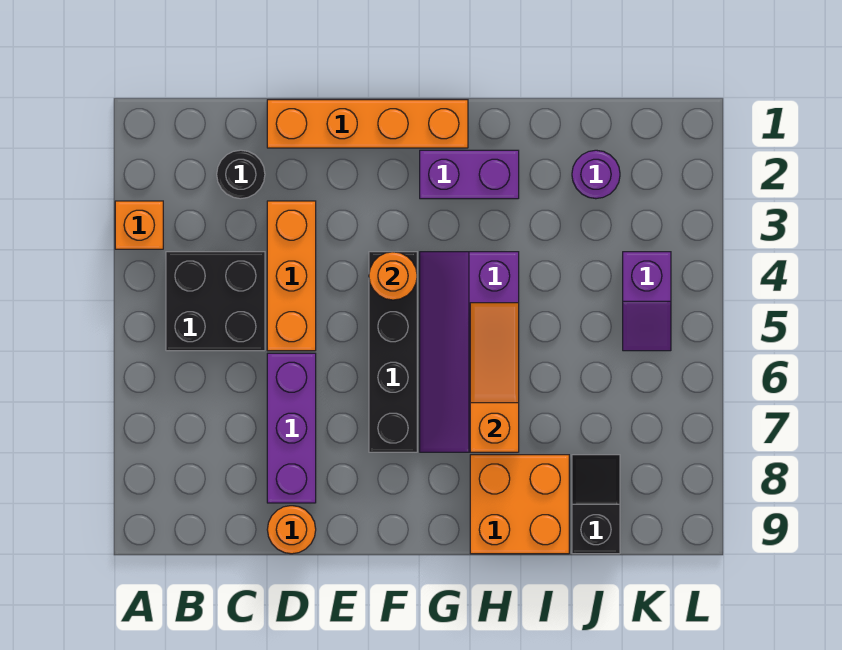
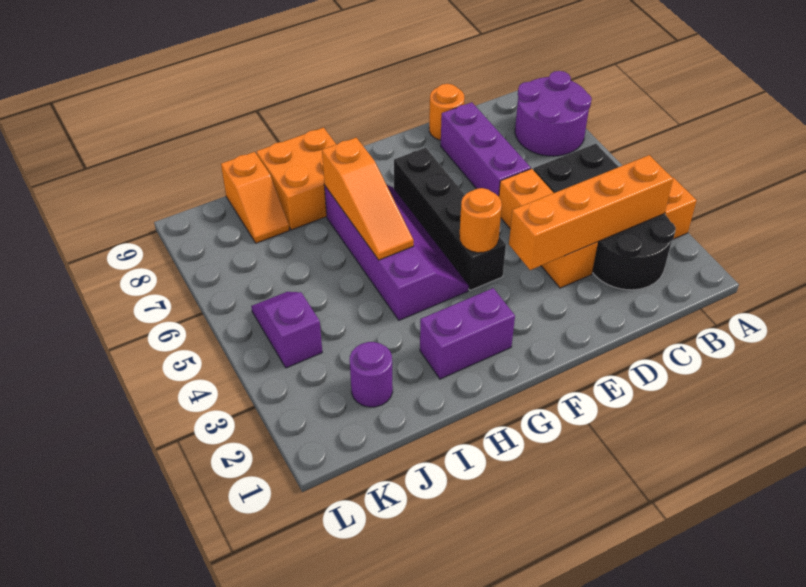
none -> purple round brick A7:B8 level 1
black round brick C2 level 1 -> black round brick B2:C3 level 1
orange brick D1:G1 level 1 -> orange brick B3:E3 level 2
black slope J8:J9 level 1 top 9 -> orange slope J8:J9 level 1 top 9

